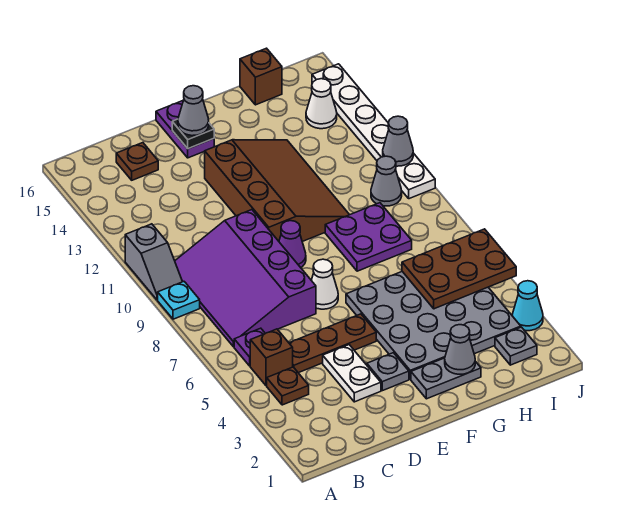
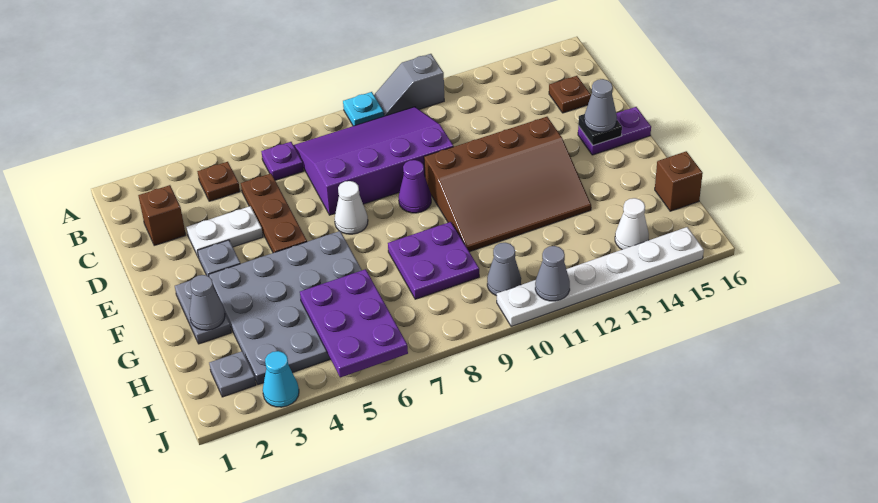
brown brick B5 level 1 -> brown brick C2 level 1
brown plate H5:J6 level 2 -> purple plate H5:J6 level 2

